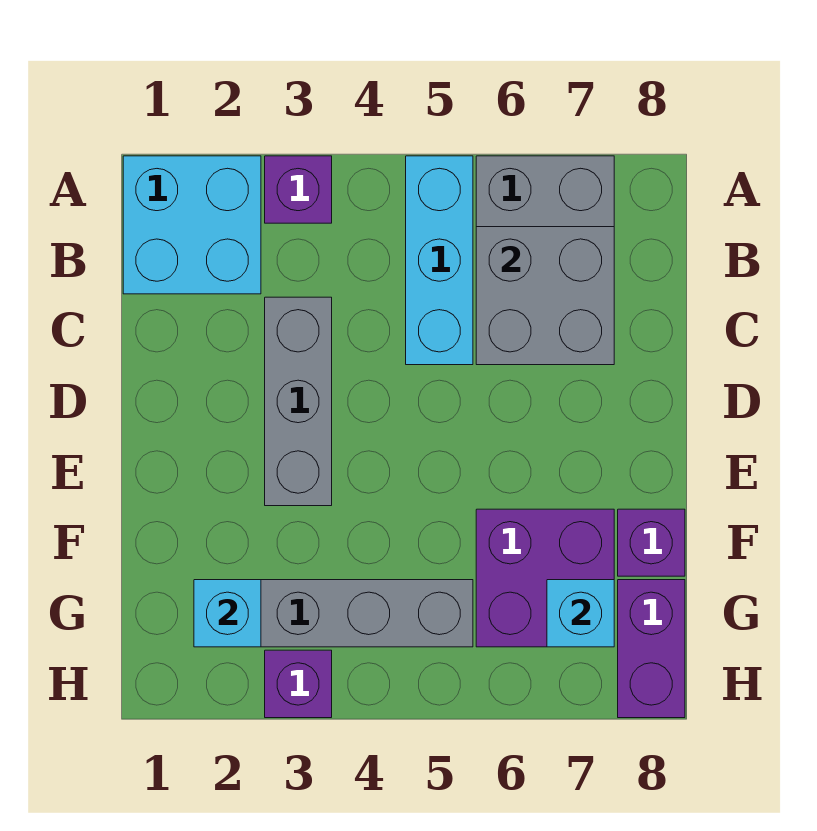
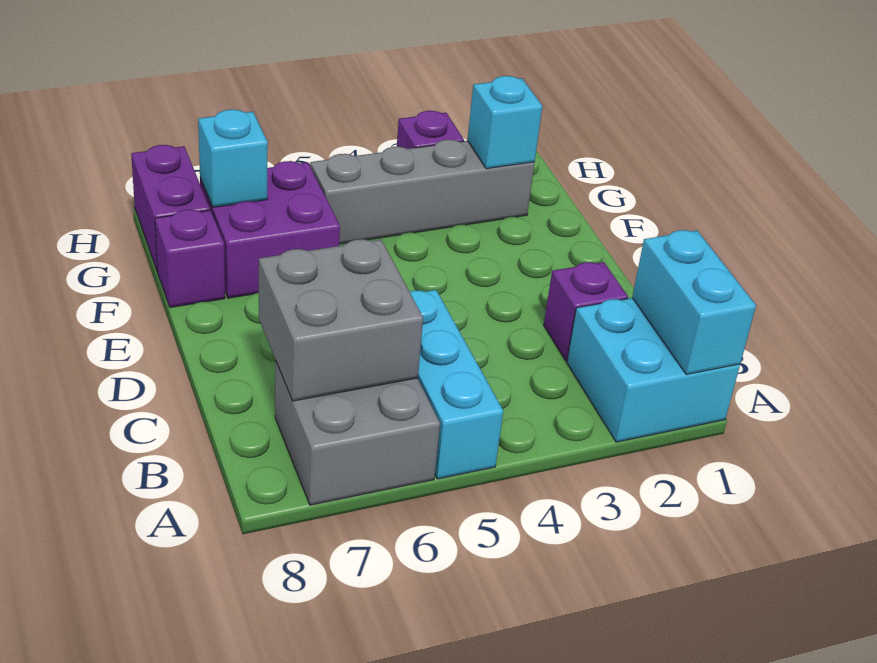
none -> cyan brick A1:B1 level 2
purple brick A3 level 1 -> purple brick C2 level 1
grey brick C3:E3 level 1 -> none

